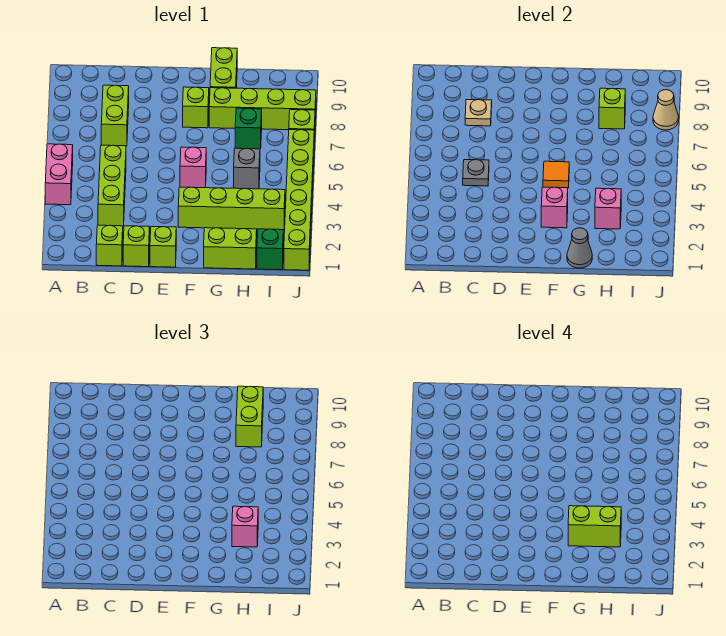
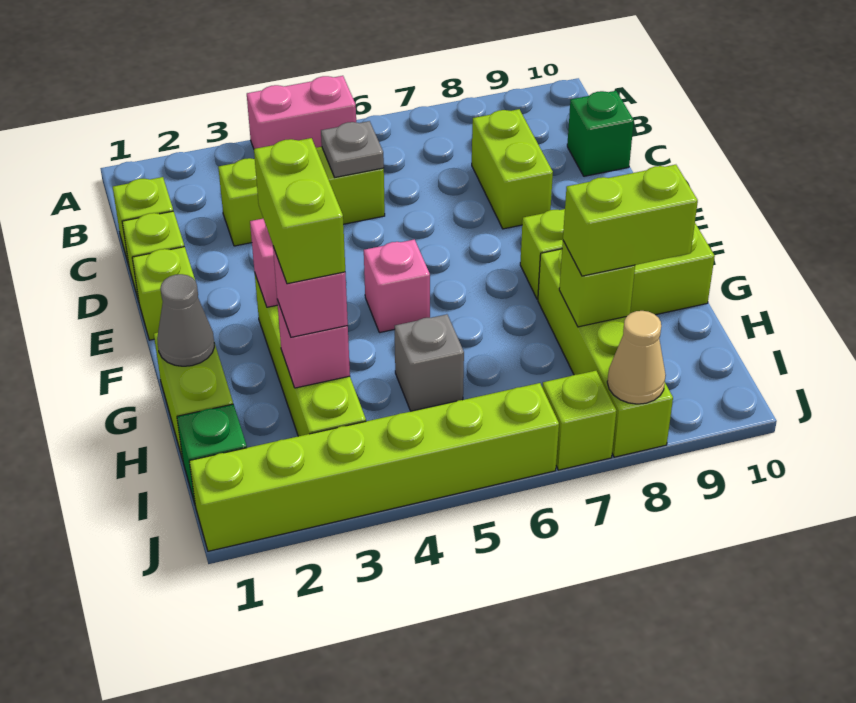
lime brick C7:C8 level 1 -> lime brick C8:D8 level 1
tan plate C8 level 2 -> none
orange tile F5 level 2 -> none
green brick H7 level 1 -> green brick C10 level 1

